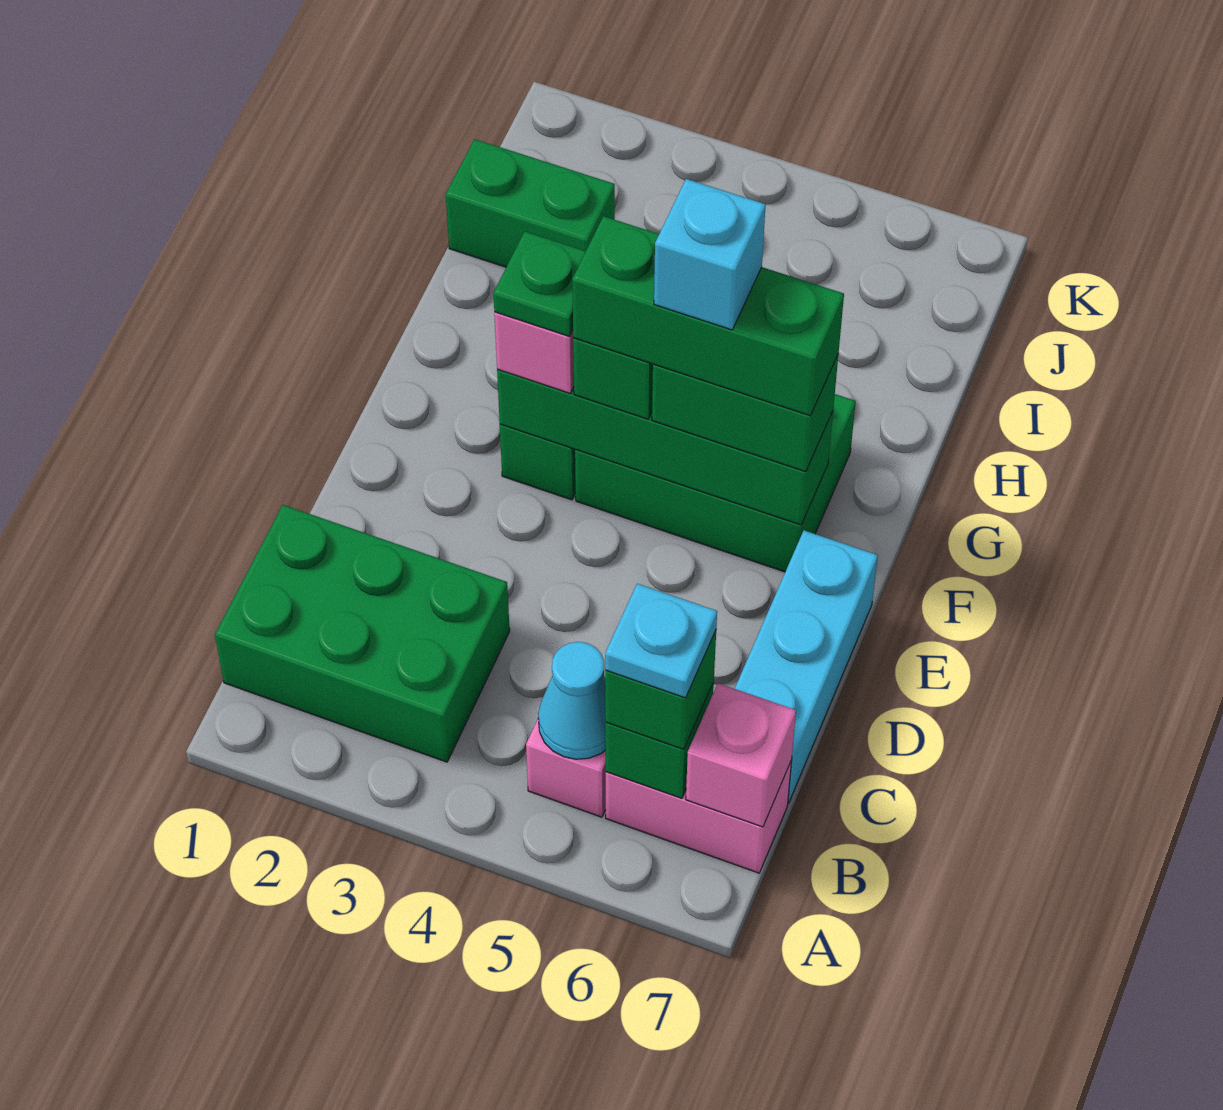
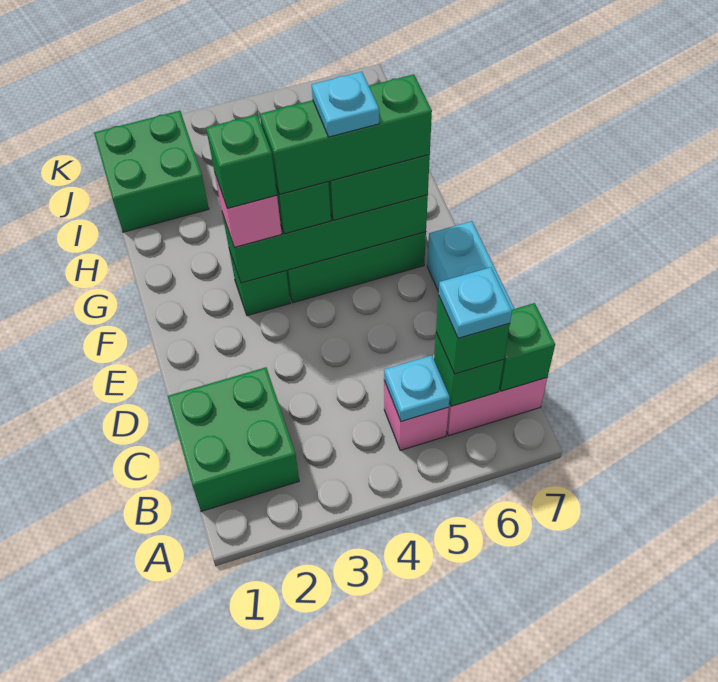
green brick B1:C3 level 1 -> green brick B1:C2 level 1
cyan cone B5 level 2 -> cyan plate B5 level 2
pink brick B7 level 2 -> green brick B7 level 2
green plate F3 level 4 -> green brick F3 level 4
cyan brick F5 level 5 -> cyan plate F5 level 5
green brick I1:I2 level 1 -> green brick I1:J2 level 1

